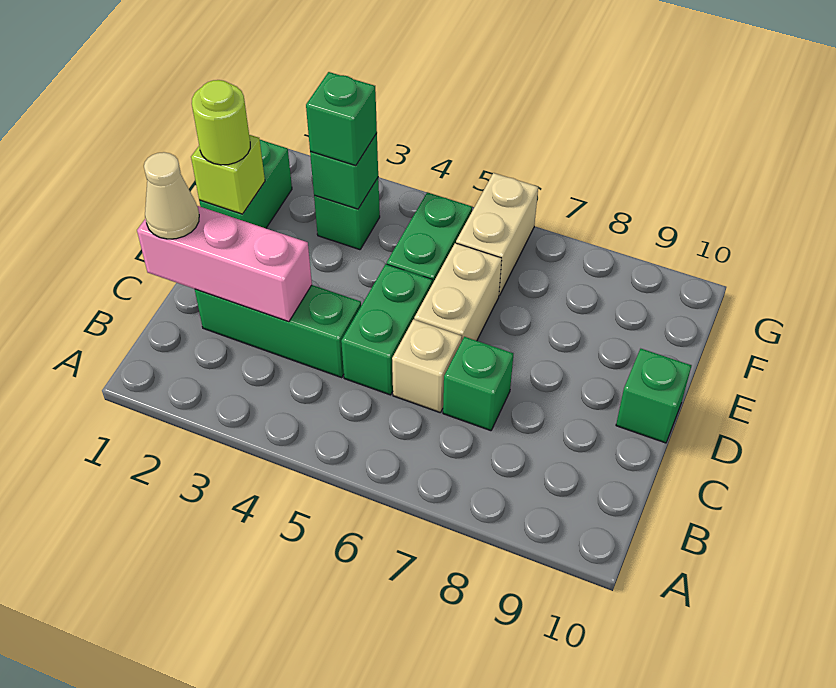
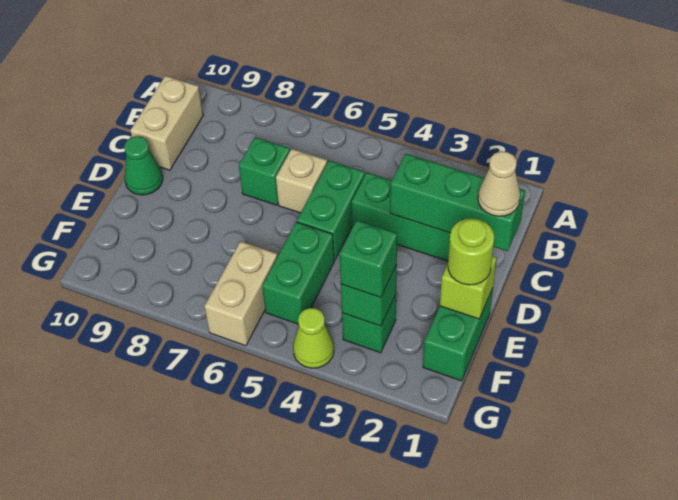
pink brick C1:C3 level 2 -> green brick C1:C3 level 2
tan brick D6:E6 level 1 -> tan brick B10:C10 level 1
green brick D10 level 1 -> green cone D10 level 1
none -> lime cone G4 level 1

